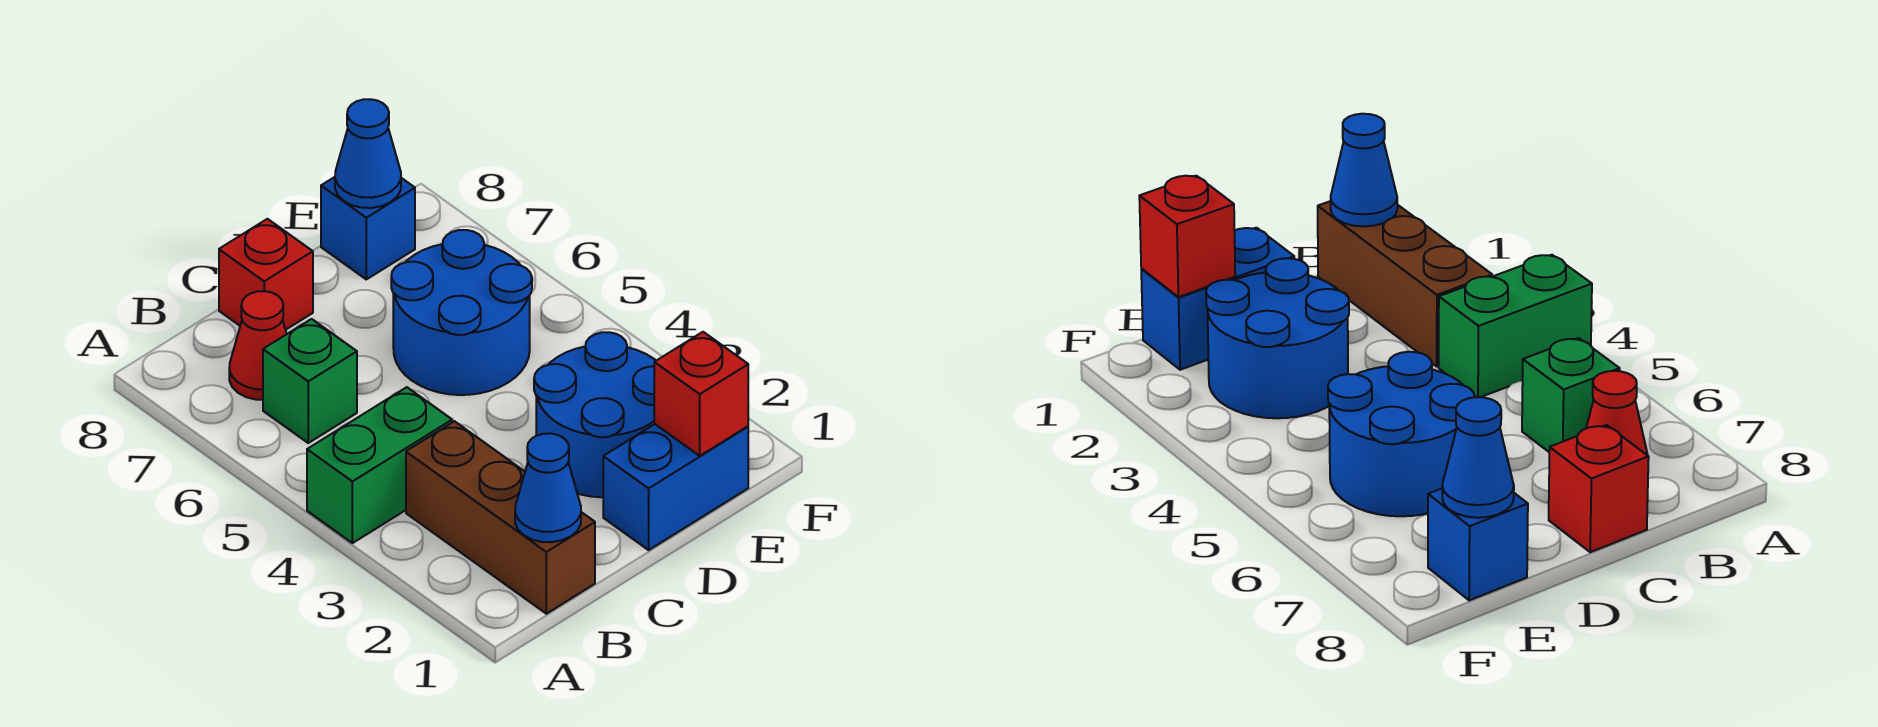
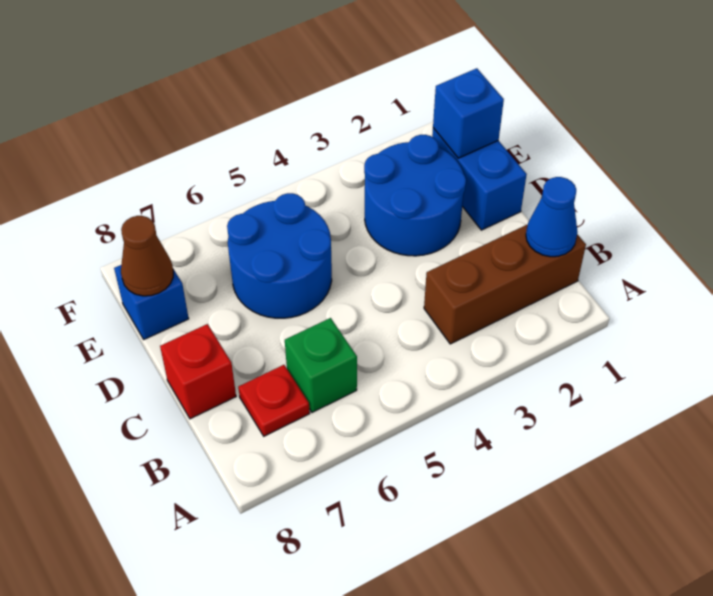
green brick A4:B4 level 1 -> none
red cone B7 level 1 -> red plate B7 level 1
red brick E1 level 2 -> blue brick E1 level 2
blue cone E8 level 2 -> brown cone E8 level 2

